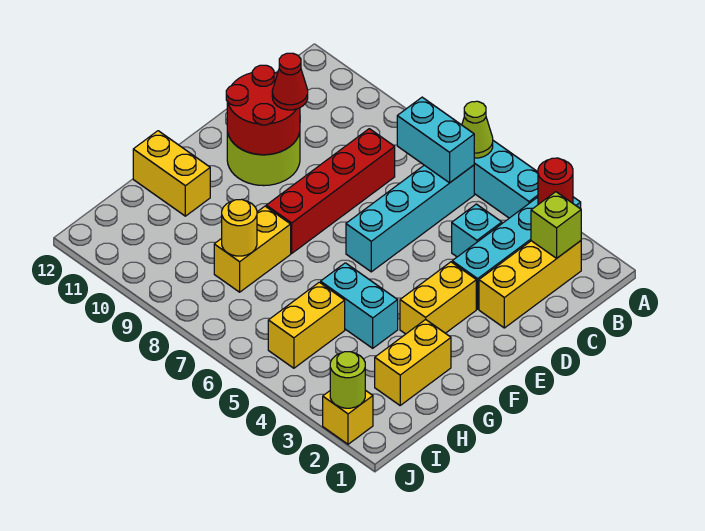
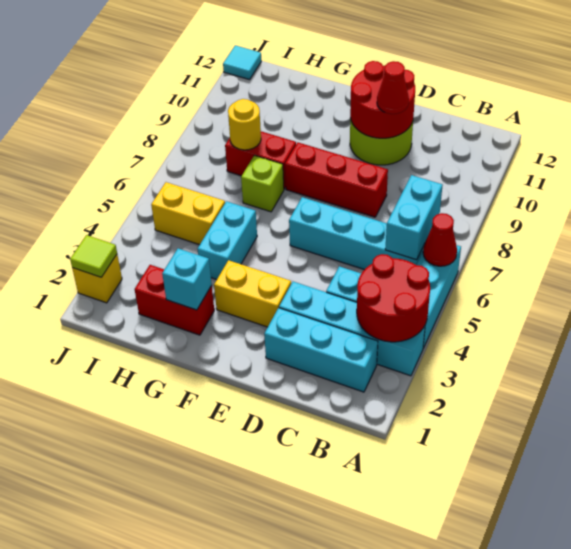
red round brick A3 level 2 -> red round brick A3:B4 level 2
lime cone A6 level 2 -> red cone A6 level 2
yellow brick B2:D2 level 1 -> cyan brick B2:D2 level 1
lime brick B2 level 2 -> lime brick G7 level 1
red brick C8:F8 level 1 -> red brick D8:F8 level 1
yellow brick G2:H2 level 1 -> red brick G2:H2 level 1
none -> cyan brick G2 level 2
yellow brick G8:H8 level 1 -> red brick G8:H8 level 1
yellow brick G11:G12 level 1 -> none
lime round brick J2 level 2 -> lime tile J2 level 2
none -> cyan tile J12 level 1

